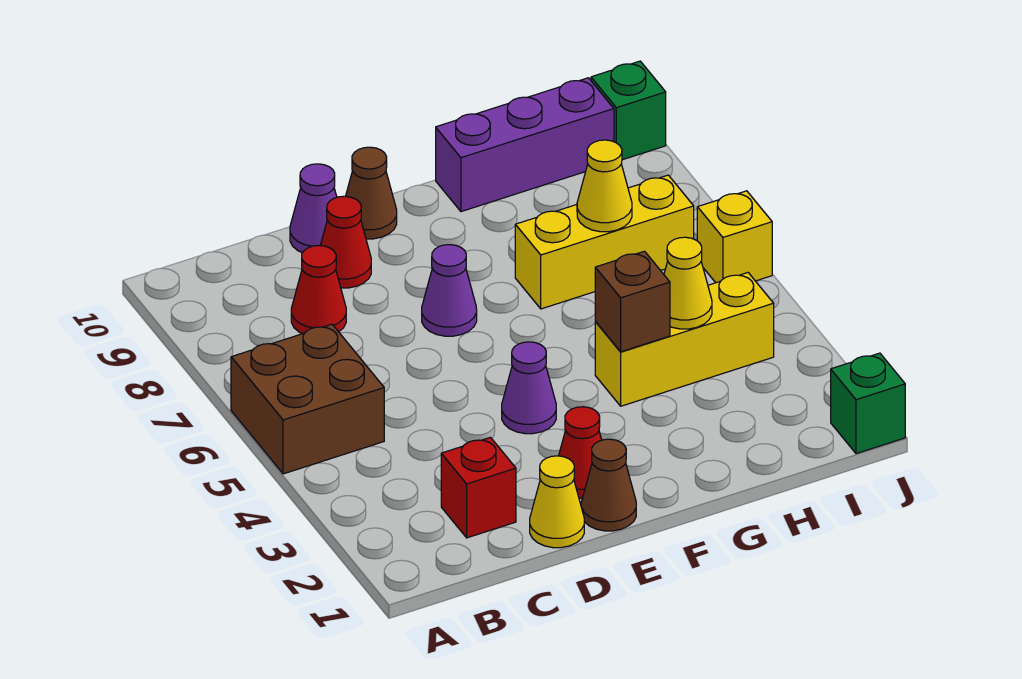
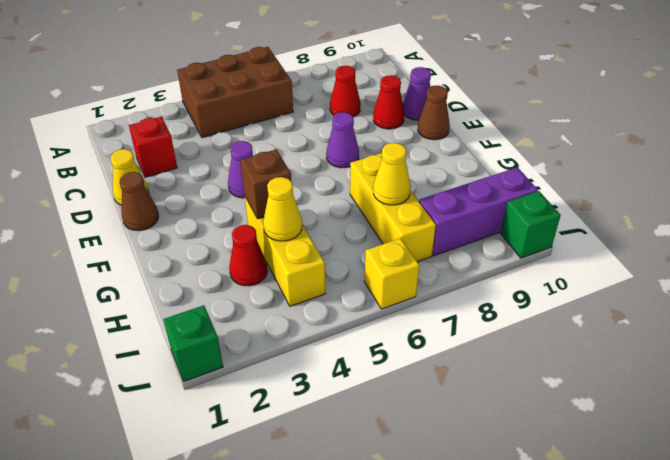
brown brick A5:B6 level 1 -> brown brick A4:B6 level 1
red cone E2 level 1 -> red cone H3 level 1
purple brick G10:I10 level 1 -> purple brick I8:I10 level 1

